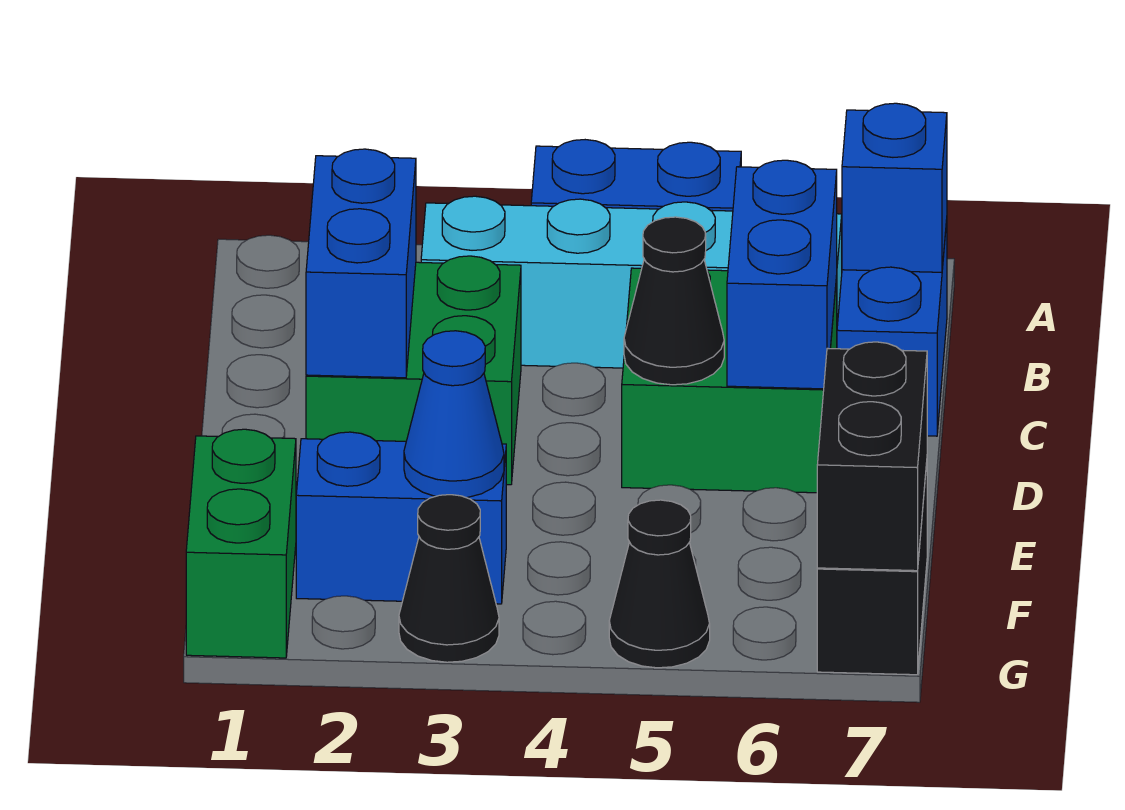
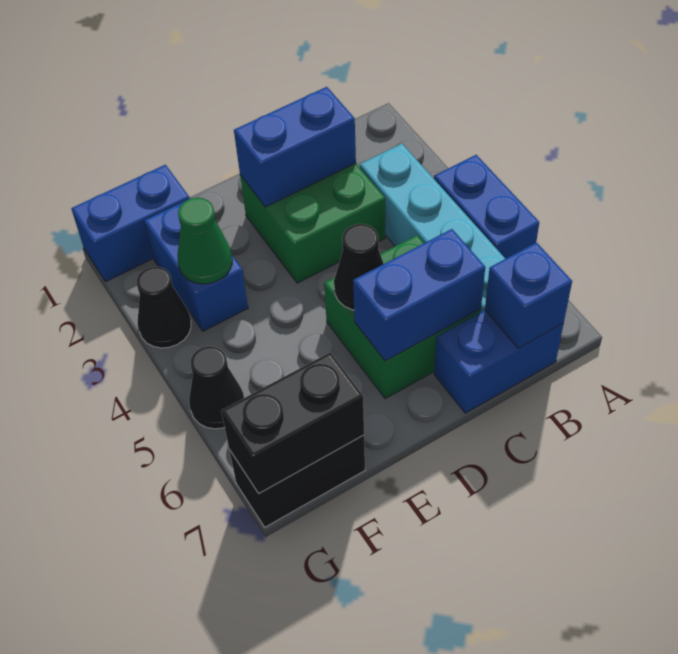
green brick F1:G1 level 1 -> blue brick F1:G1 level 1
blue cone F3 level 2 -> green cone F3 level 2

